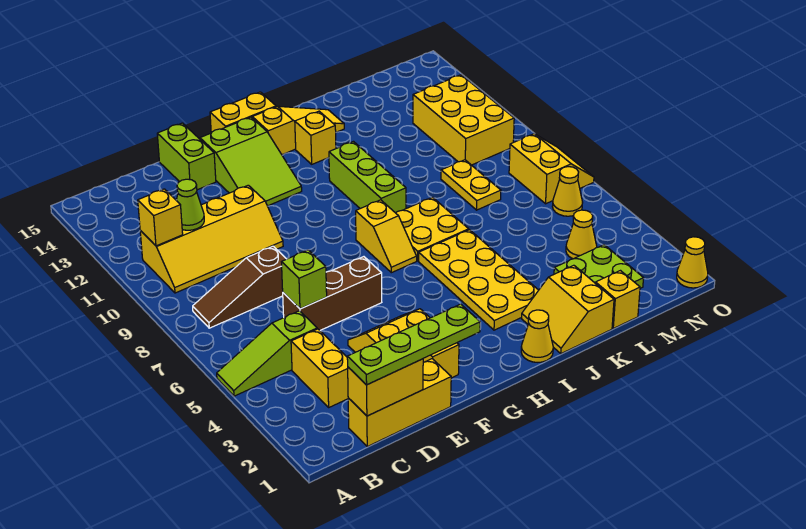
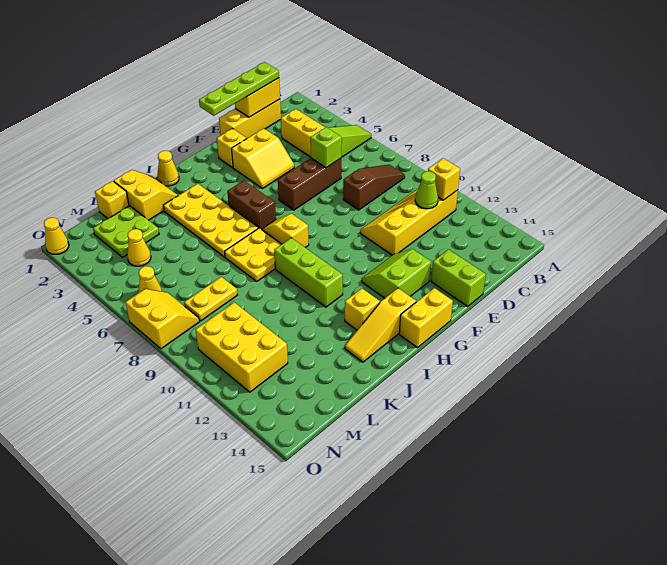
lime slope F12:G14 level 1 top 14 -> lime slope F12:G13 level 1 top 13
none -> brown brick H5:H6 level 1
yellow plate L8:L9 level 1 -> yellow plate L8:M8 level 1
yellow slope N7:O8 level 1 top N -> yellow slope N7:O8 level 1 top O

